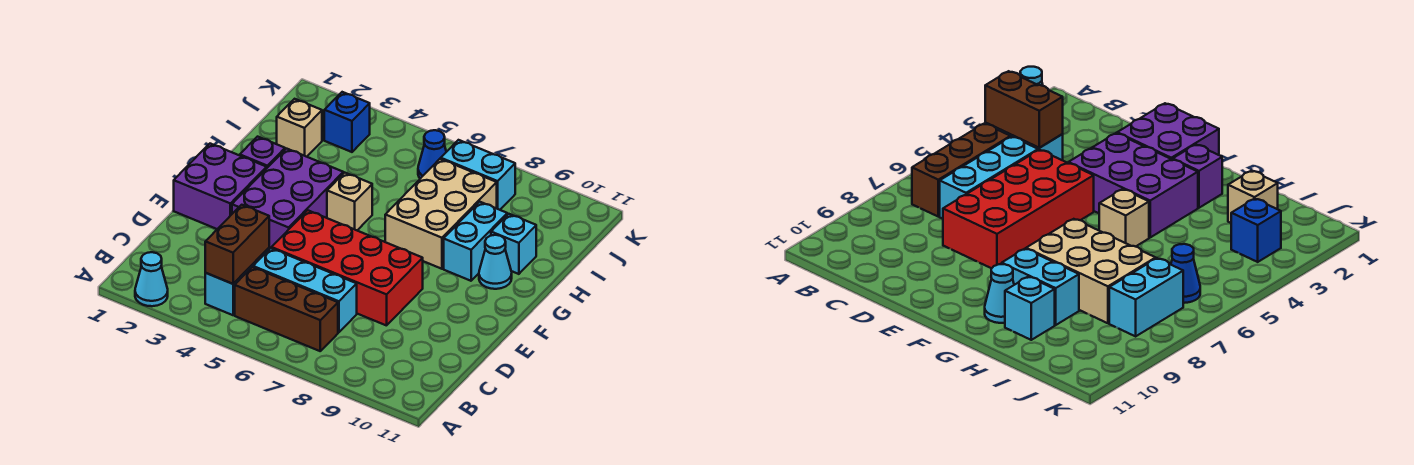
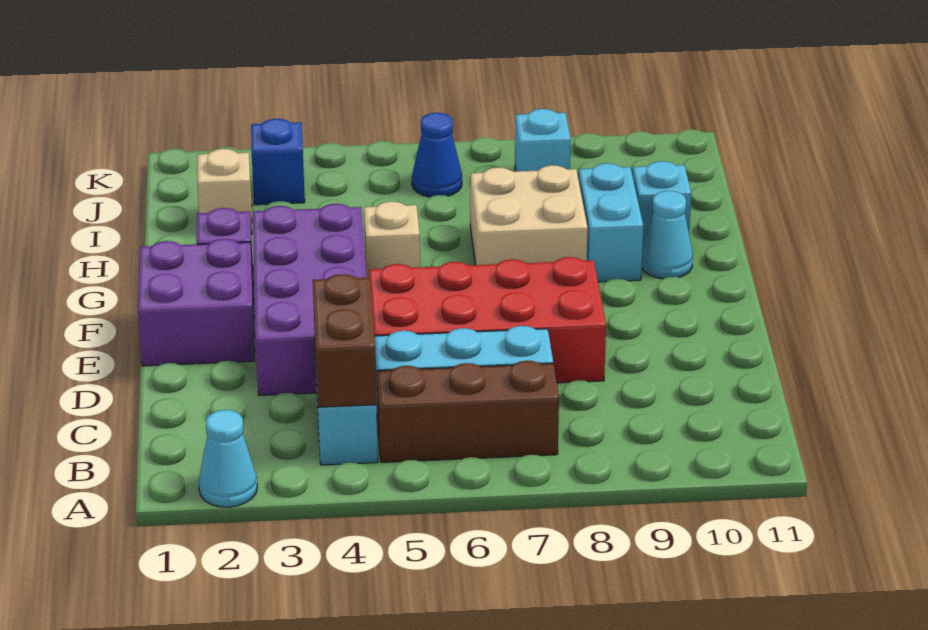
purple brick E3:G4 level 1 -> purple brick D3:G4 level 1
tan brick G7:I8 level 1 -> tan brick G7:H8 level 1
cyan brick J7:J8 level 1 -> cyan brick J8 level 1

